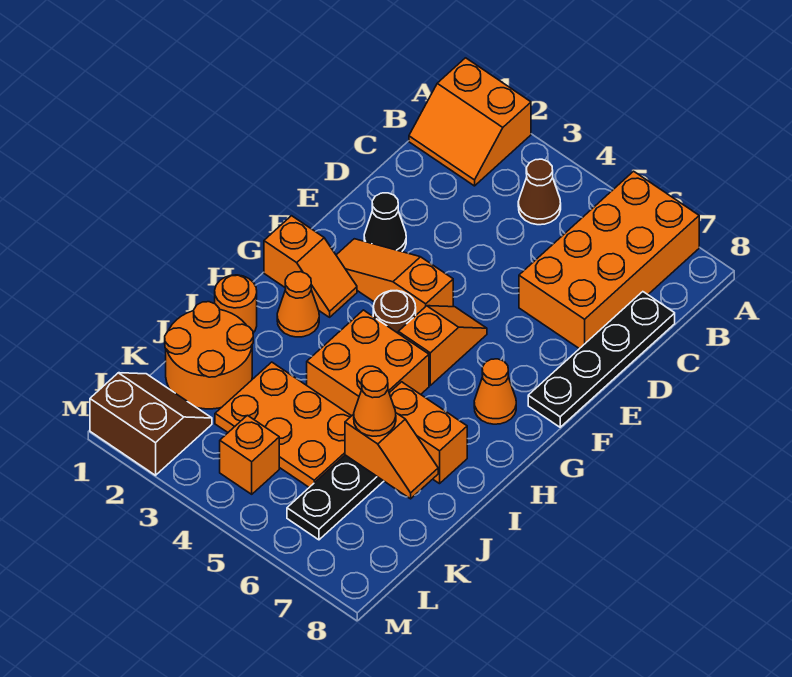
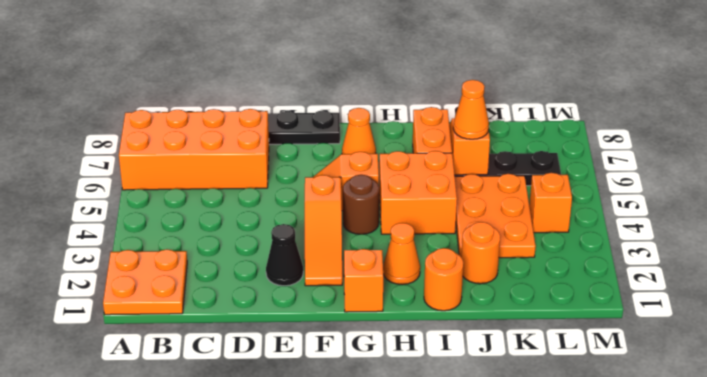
orange slope A1:B2 level 1 top A -> orange plate A1:B2 level 1
brown cone B4 level 1 -> none
orange round brick J1:K2 level 1 -> orange round brick J2 level 1
brown slope L1:M2 level 1 top M -> none

